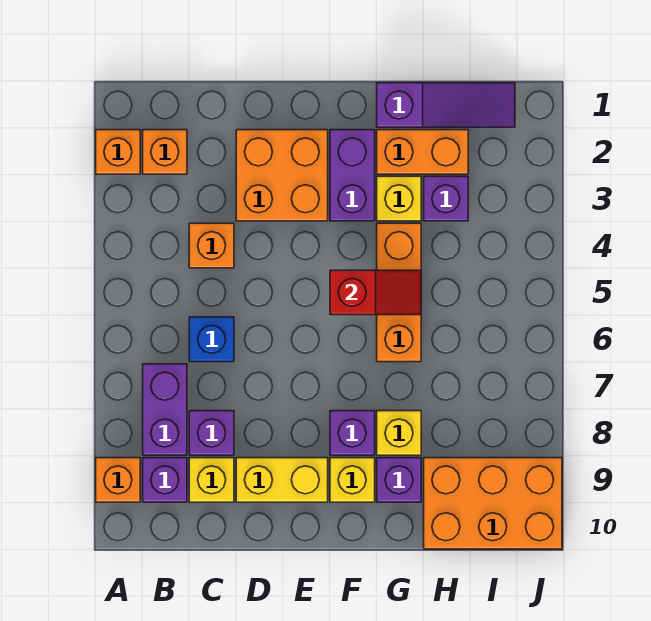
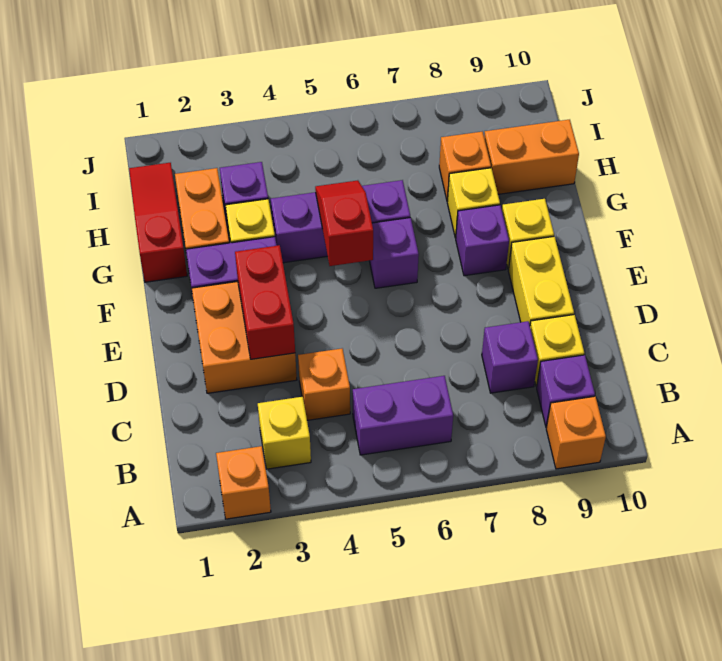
orange brick B2 level 1 -> orange brick H8 level 1
none -> yellow brick B3 level 1
purple brick B7:B8 level 1 -> purple brick B5:B6 level 1
blue brick C6 level 1 -> none
none -> red brick D3:E3 level 2
purple slope G1:I1 level 1 top G -> red slope G1:I1 level 1 top G
orange brick G4:G6 level 1 -> purple brick G4:G6 level 1
purple brick G9 level 1 -> purple brick F6 level 1
orange brick H9:J10 level 1 -> orange brick H9:H10 level 1

